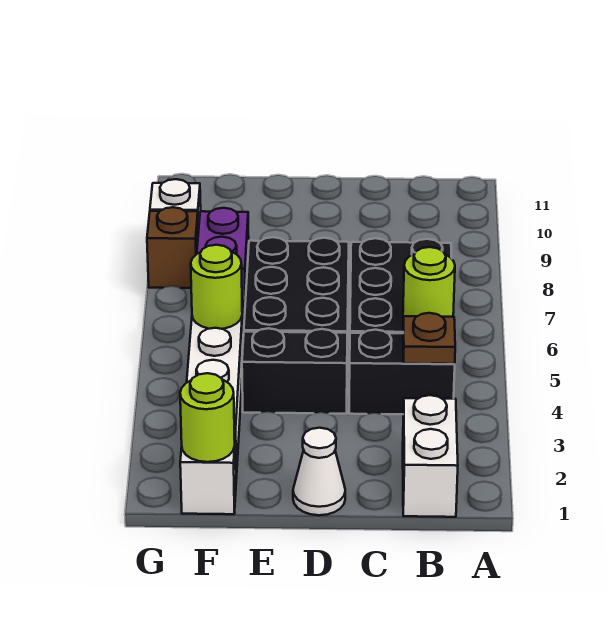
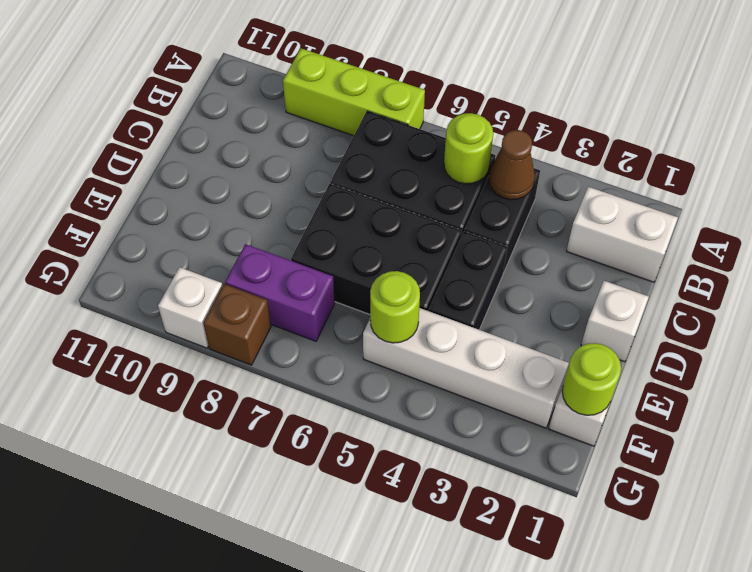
none -> lime brick A7:A9 level 1
brown plate B4 level 2 -> brown cone B4 level 2
white cone D1 level 1 -> white brick D1 level 1

